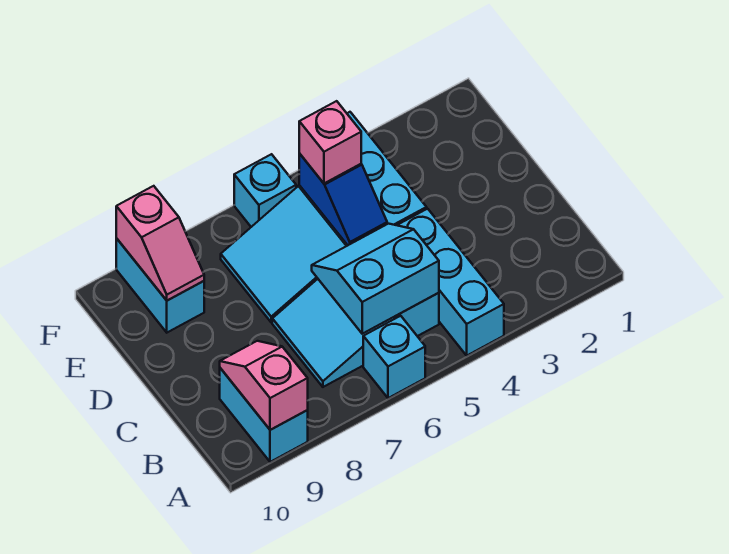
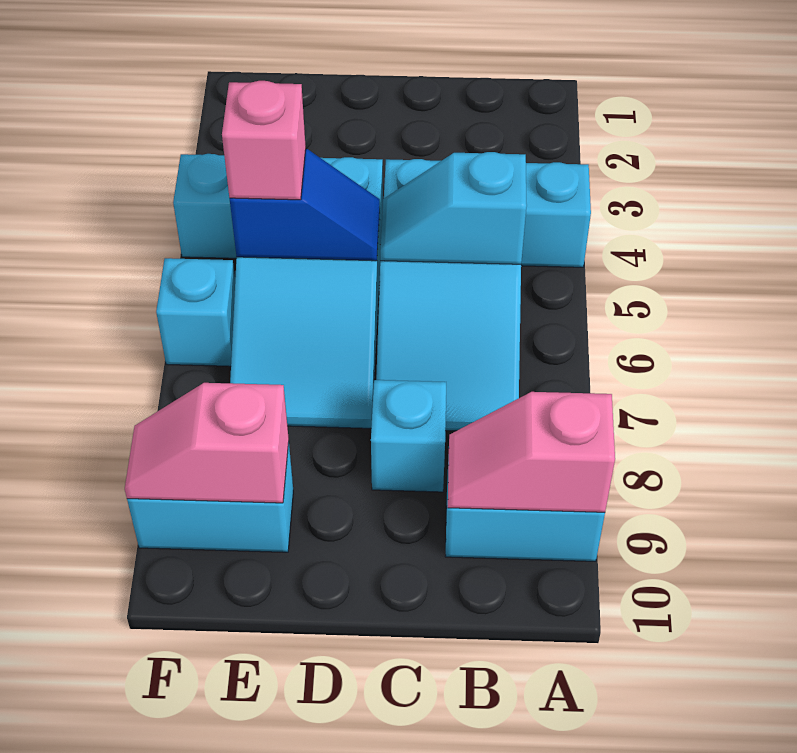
cyan brick A6 level 1 -> cyan brick C8 level 1
cyan slope B5:C6 level 2 top B -> cyan slope B5:C5 level 2 top B
pink slope E9:F9 level 2 top F -> pink slope E9:F9 level 2 top E

